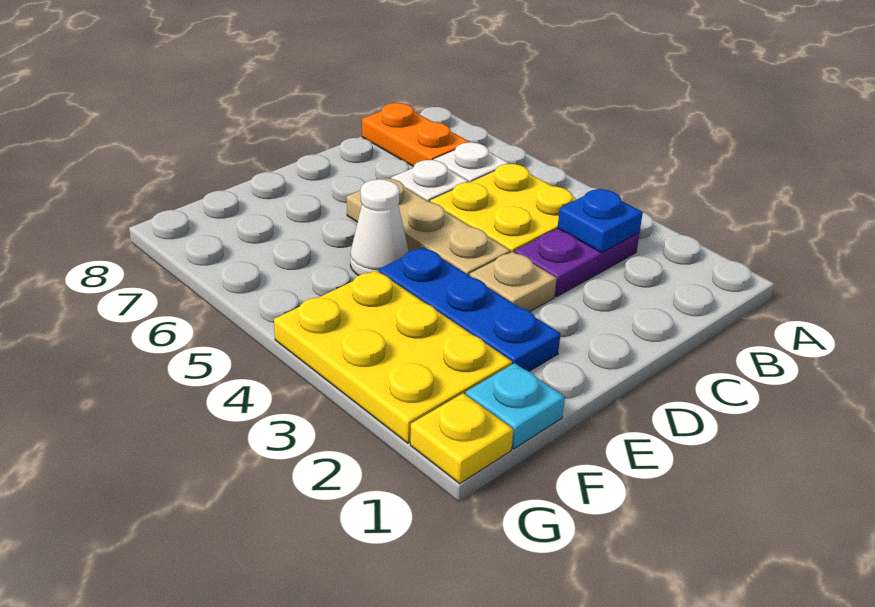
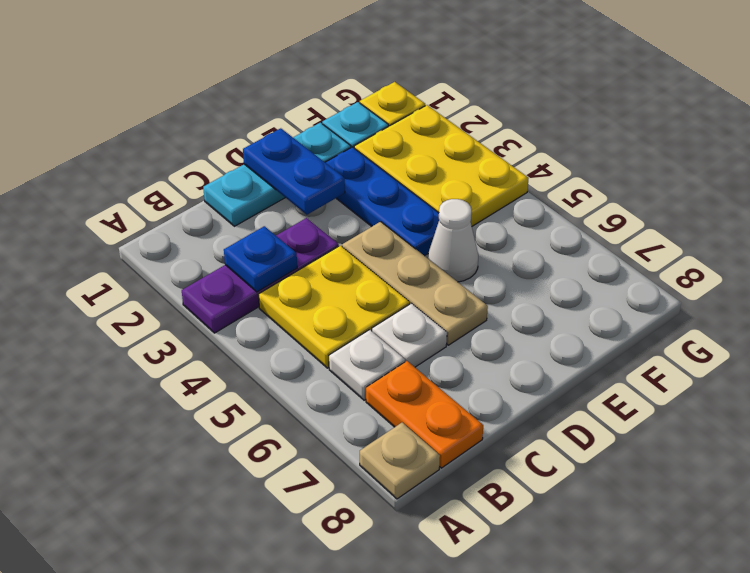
purple plate B3:C3 level 1 -> purple plate A3:C3 level 1
none -> cyan plate C1:E1 level 1
none -> blue plate D1:D2 level 2
tan plate D3 level 1 -> tan plate A8 level 1

